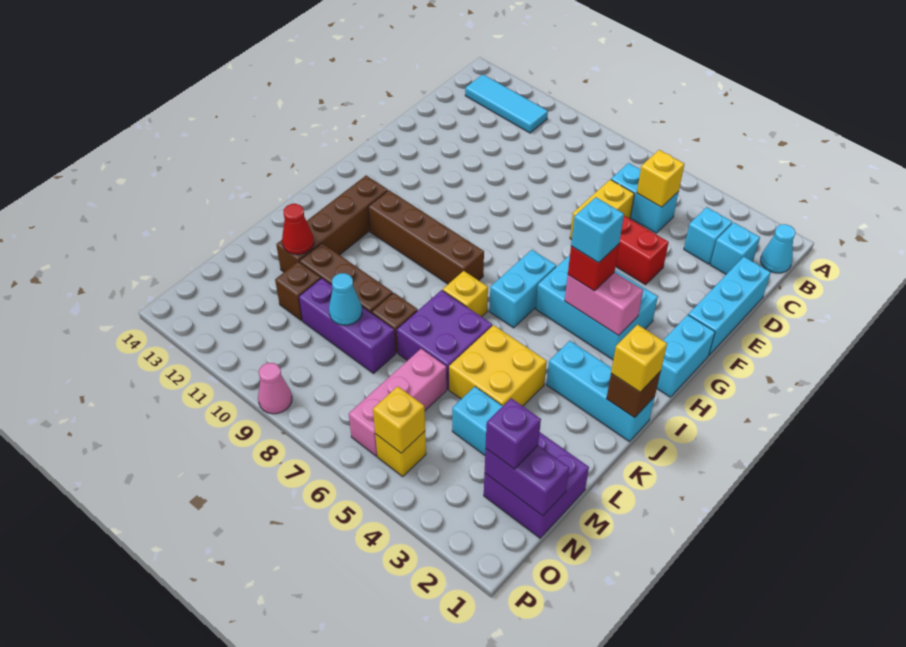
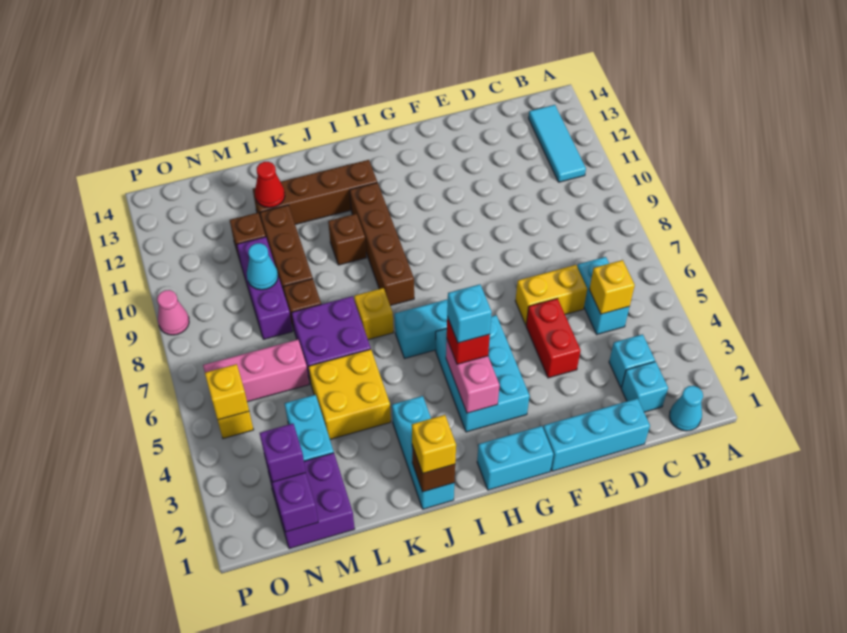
none -> brown brick J10 level 1

